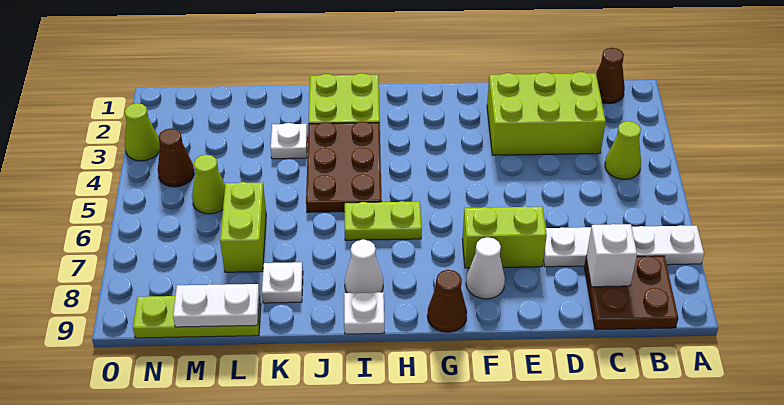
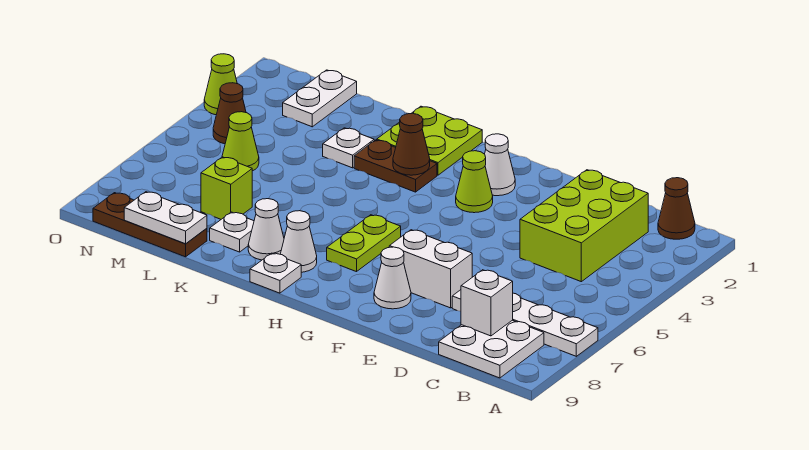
lime cone B4 level 1 -> lime cone G3 level 1
brown plate B8:C9 level 1 -> white plate B8:C9 level 1
lime brick C2:E3 level 1 -> lime brick C2:D4 level 1
lime brick E7:F7 level 1 -> white brick E7:F7 level 1
none -> white cone G2 level 1
brown cone G9 level 1 -> brown cone I3 level 2
lime plate H6:I6 level 1 -> lime plate H6:H7 level 1
brown plate I3:J5 level 1 -> brown plate I3:J3 level 1
none -> white cone J8 level 1
lime brick L6:L7 level 1 -> lime brick L7 level 1
lime plate L9:N9 level 1 -> brown plate L9:N9 level 1
none -> white plate M1:M2 level 1

